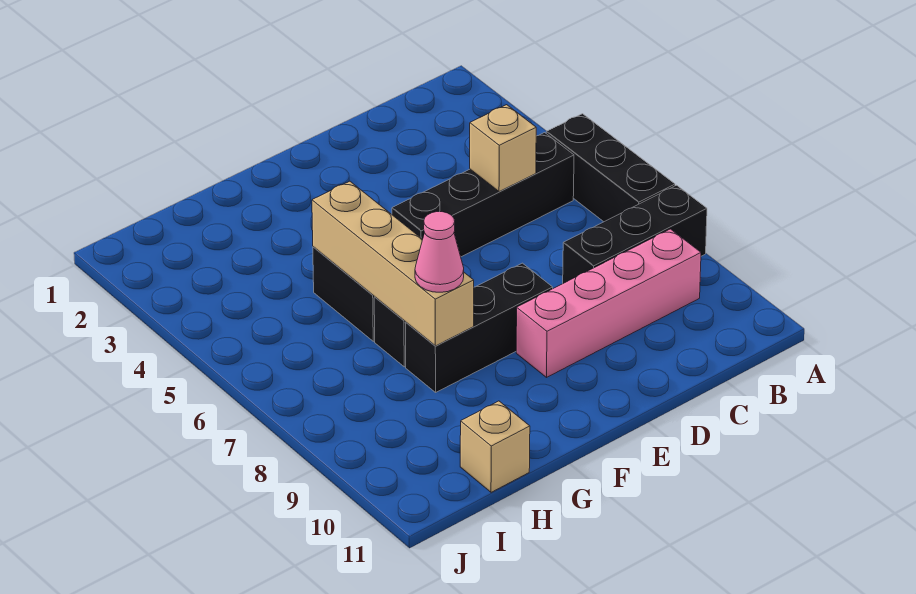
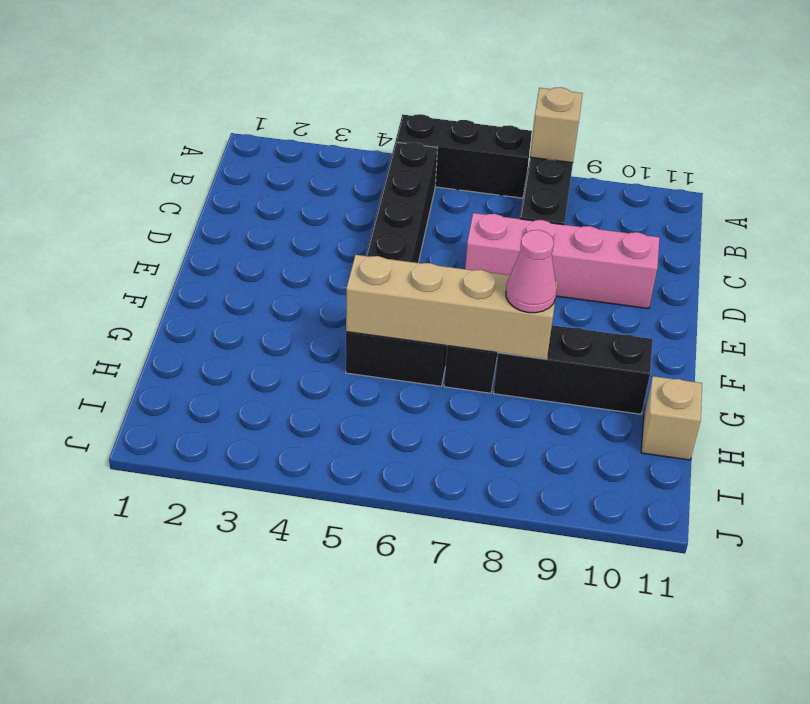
pink brick B9:E9 level 1 -> pink brick D7:D10 level 1
tan brick C5 level 2 -> tan brick A8 level 2
black brick E8:G8 level 1 -> black brick G8:G10 level 1

